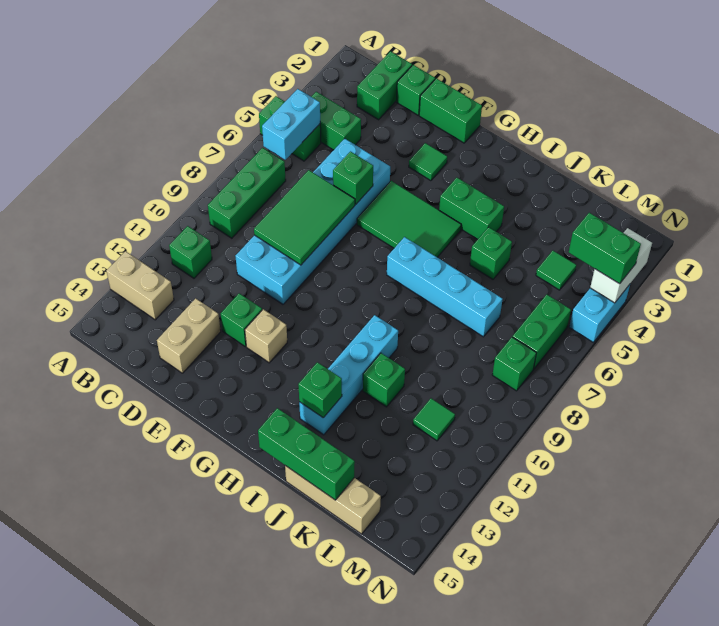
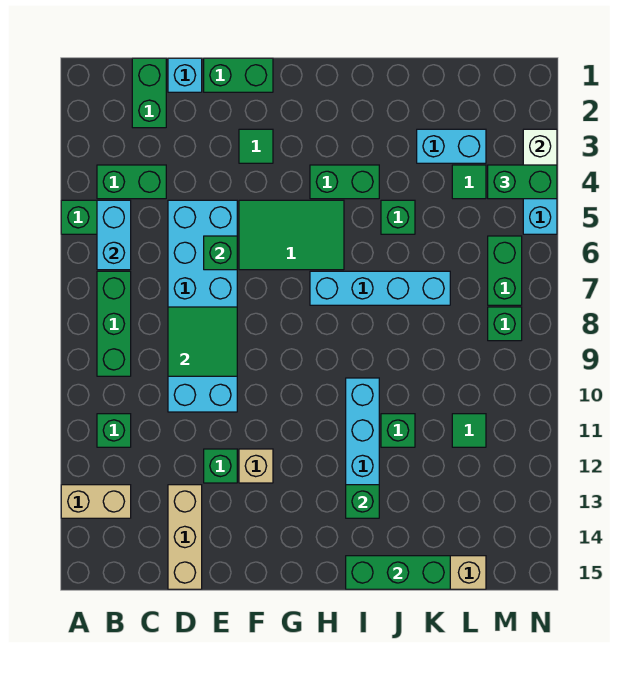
green brick D1 level 1 -> cyan brick D1 level 1
green tile D7:E9 level 2 -> green tile D8:E9 level 2
tan brick D13:D14 level 1 -> tan brick D13:D15 level 1
none -> cyan brick K3:L3 level 1

